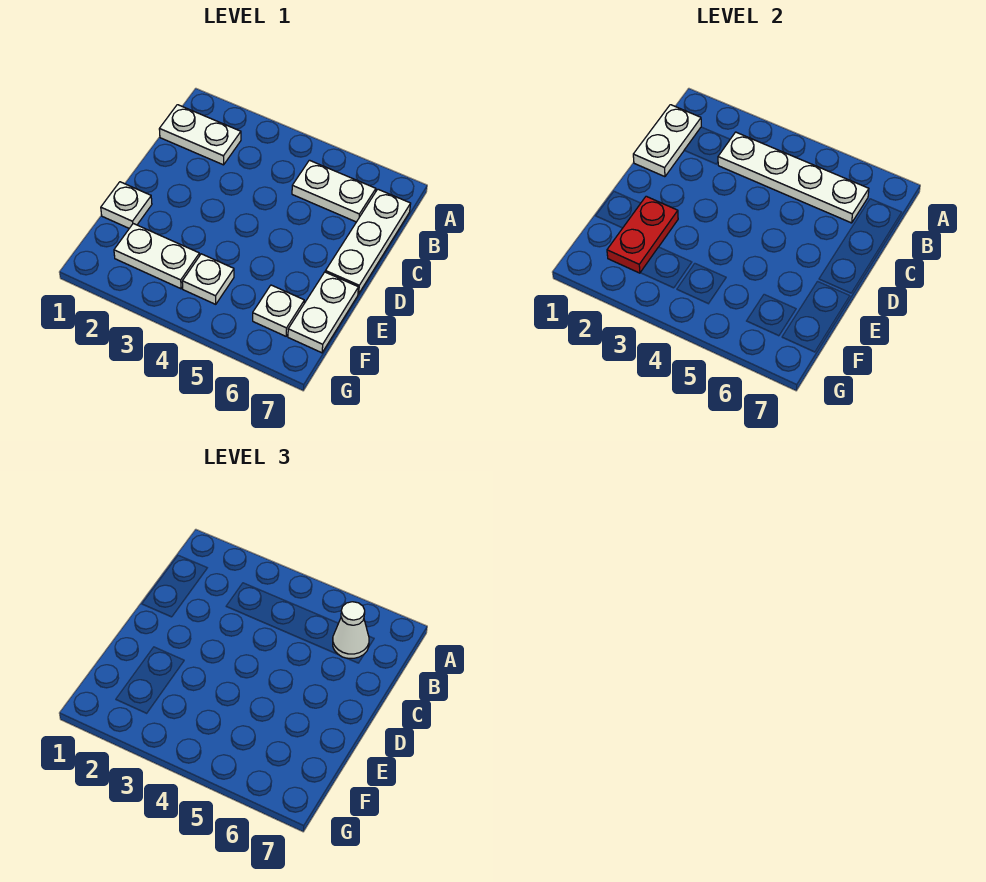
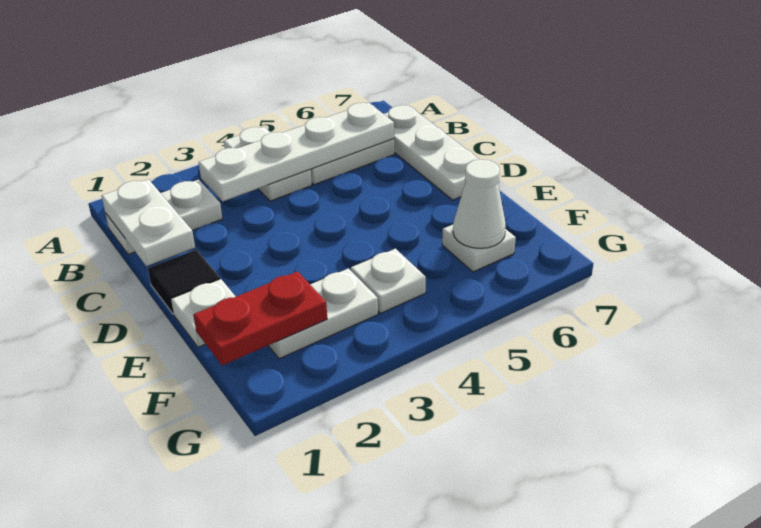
white cone B6 level 3 -> white cone F6 level 2
none -> black tile D1 level 1
red plate E2:F2 level 2 -> red plate F1:F2 level 2
white plate E7:F7 level 1 -> white plate A4:B4 level 1

